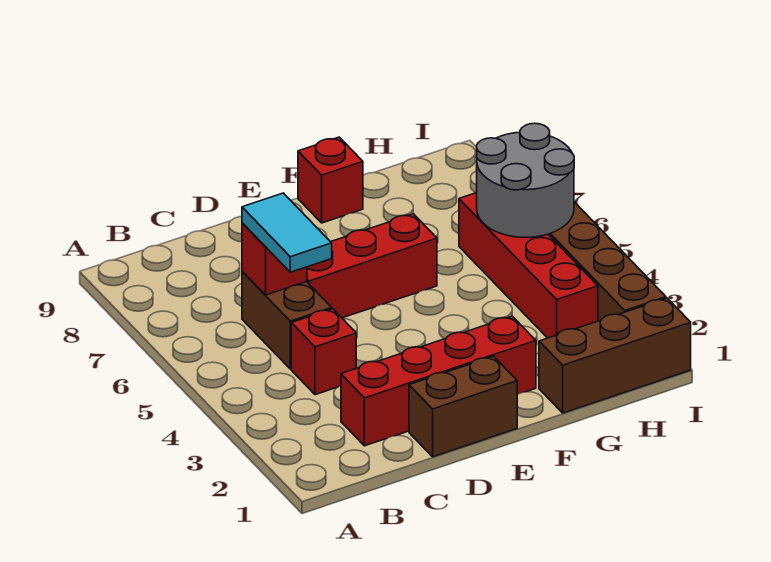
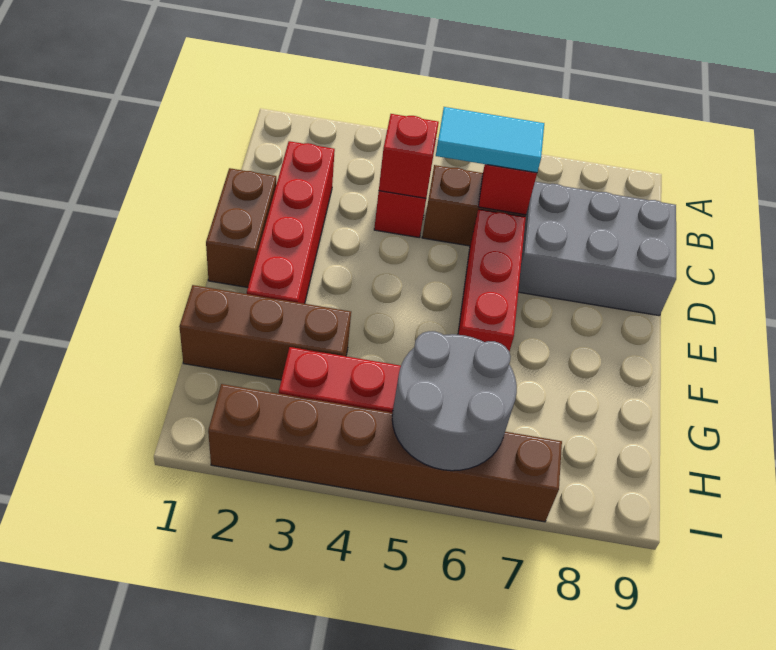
none -> grey brick C7:D9 level 1
red brick F9 level 1 -> red brick C4 level 2
brown brick G1:I1 level 1 -> brown brick G1:G3 level 1

